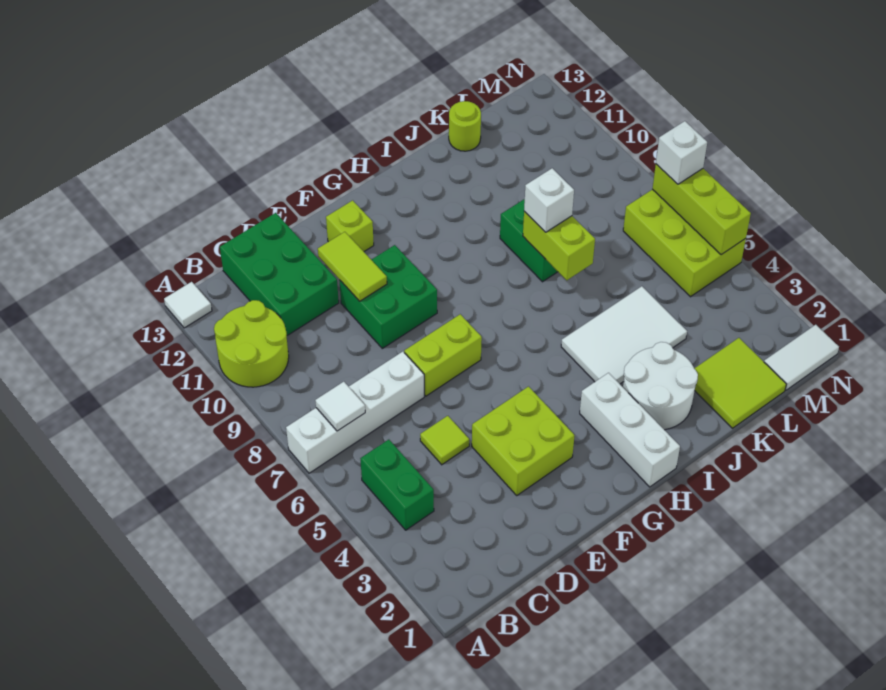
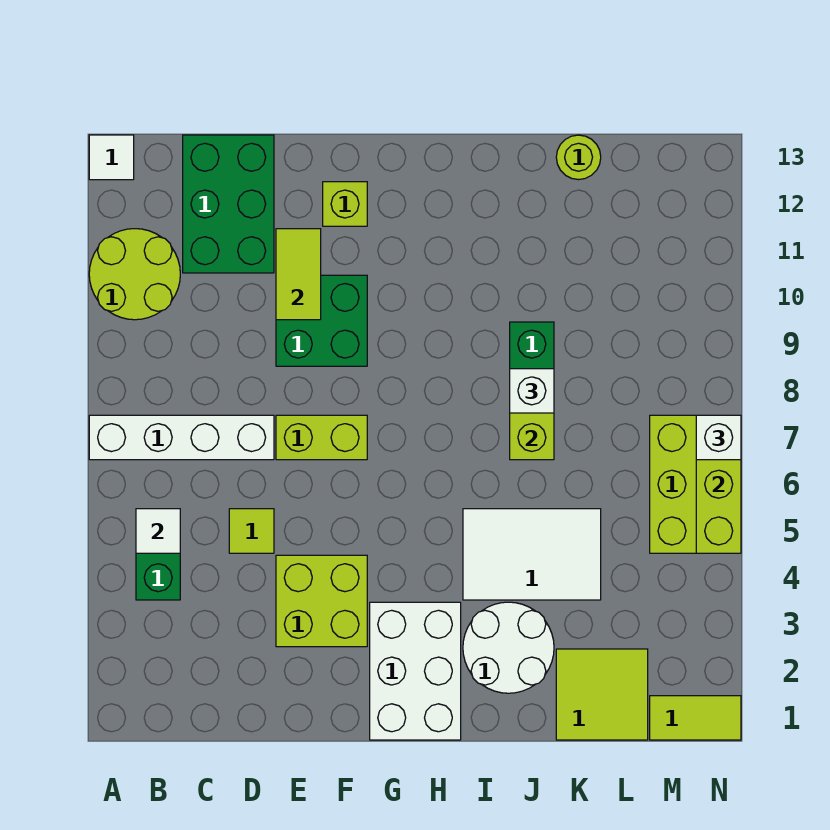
white tile B7 level 2 -> white tile B5 level 2
white brick H1:H3 level 1 -> white brick G1:H3 level 1
white tile M1:N1 level 1 -> lime tile M1:N1 level 1

